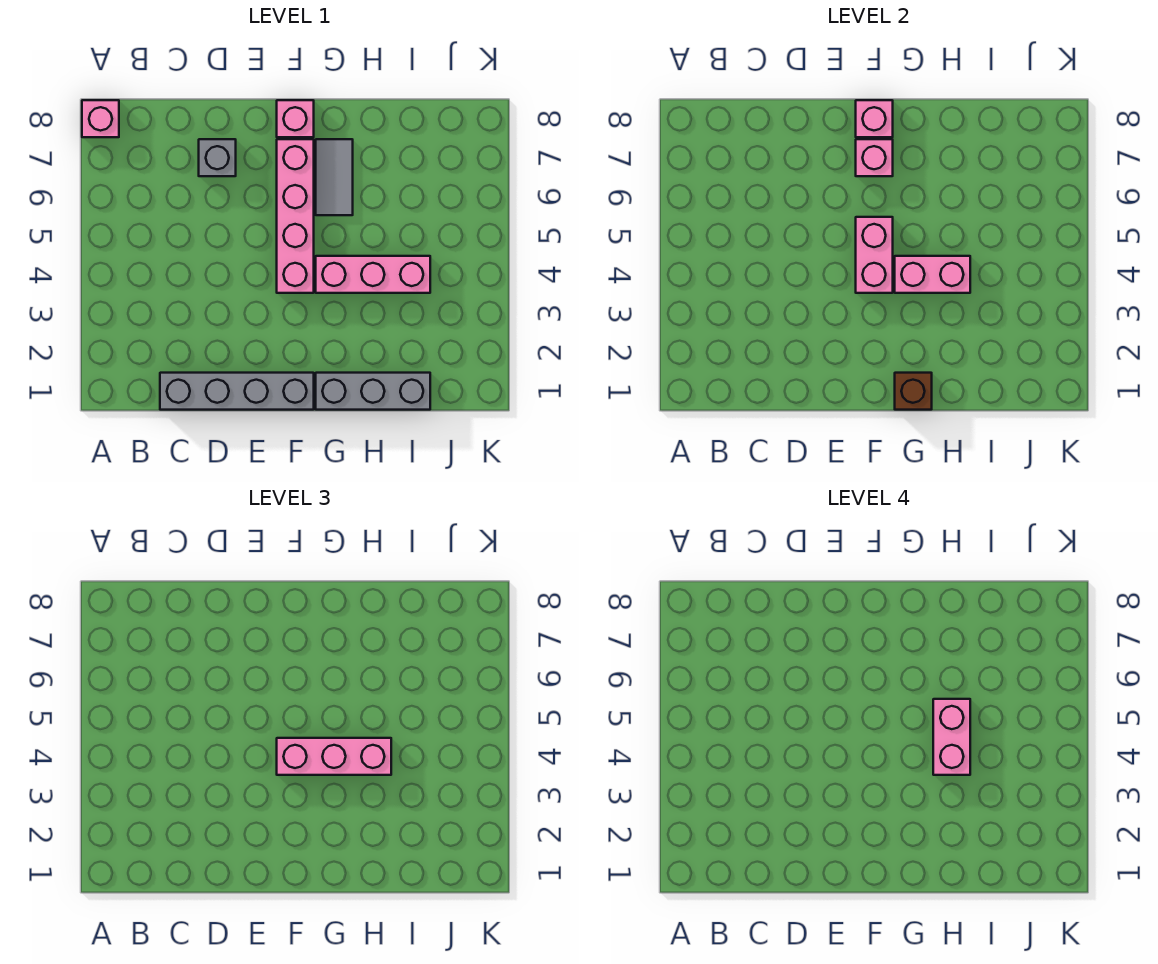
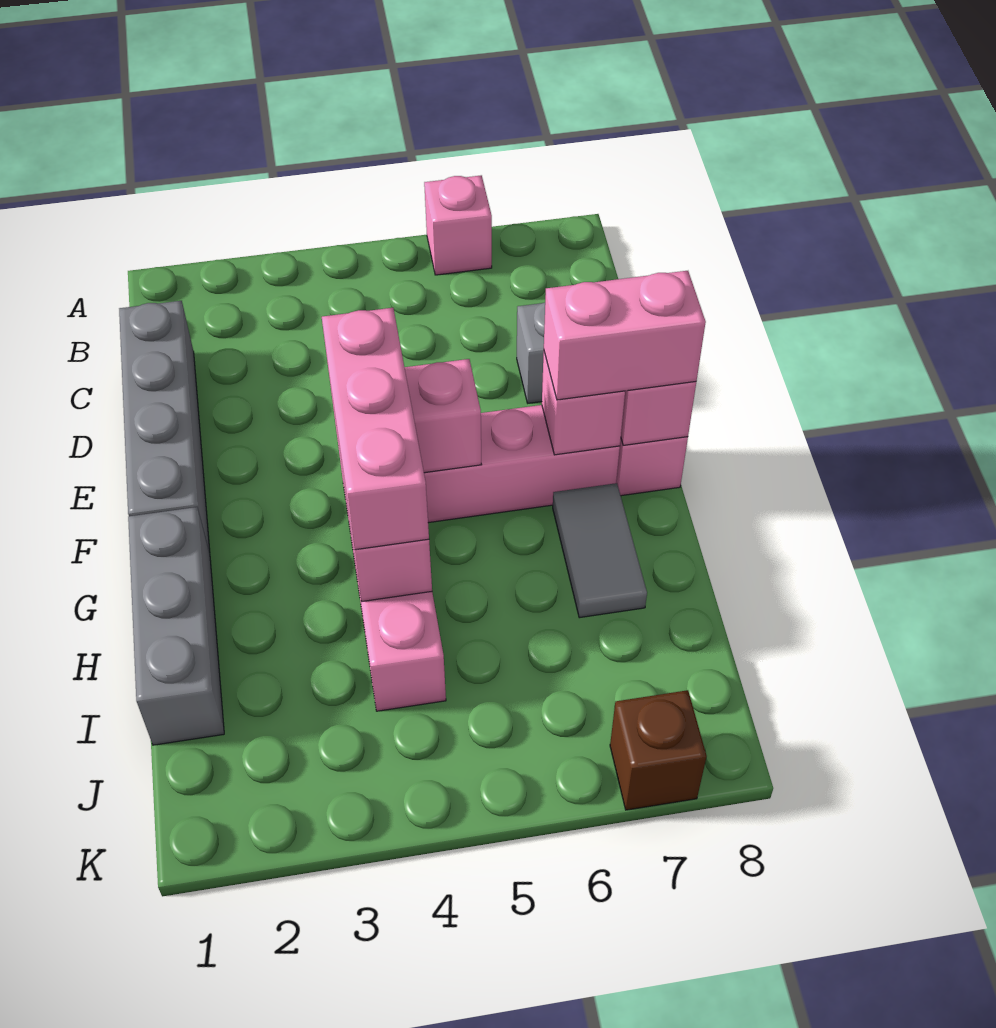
pink brick A8 level 1 -> pink brick A6 level 1
brown brick G1 level 2 -> brown brick K7 level 1
grey tile G6:G7 level 1 -> grey tile G7:H7 level 1
pink brick H4:H5 level 4 -> pink brick F7:F8 level 3

